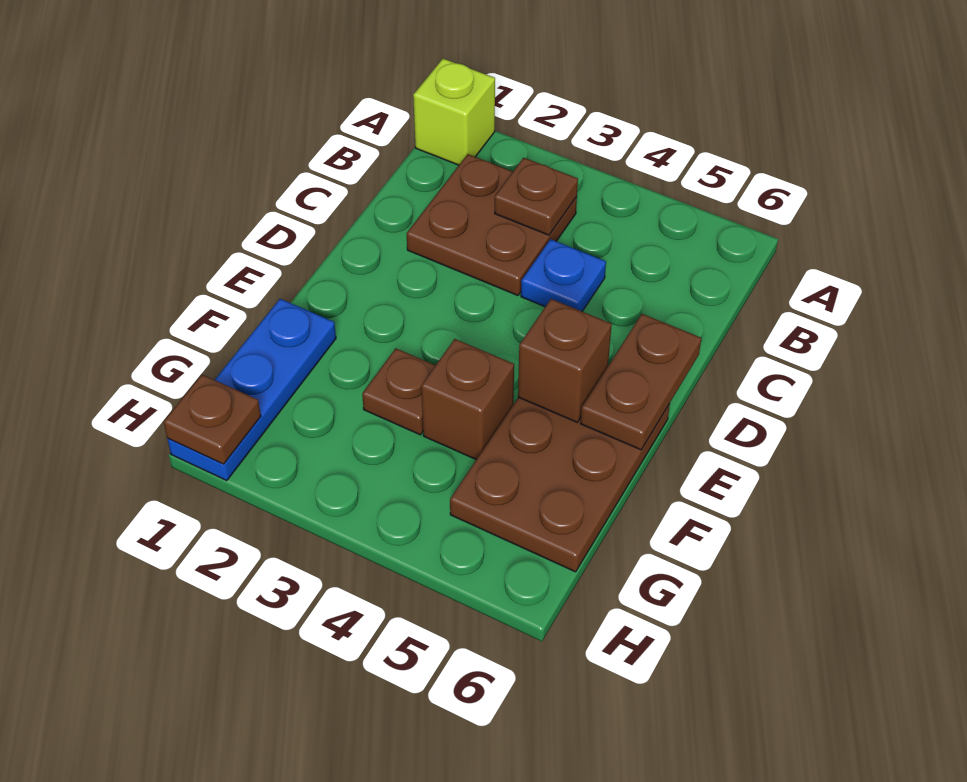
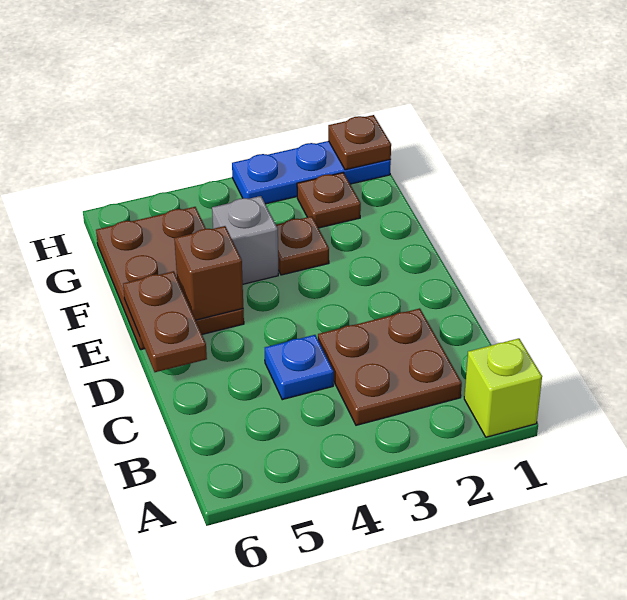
brown plate B3 level 2 -> brown plate G2 level 1
blue plate F1:H1 level 1 -> blue plate H1:H3 level 1
brown brick F4 level 1 -> grey brick F4 level 1

